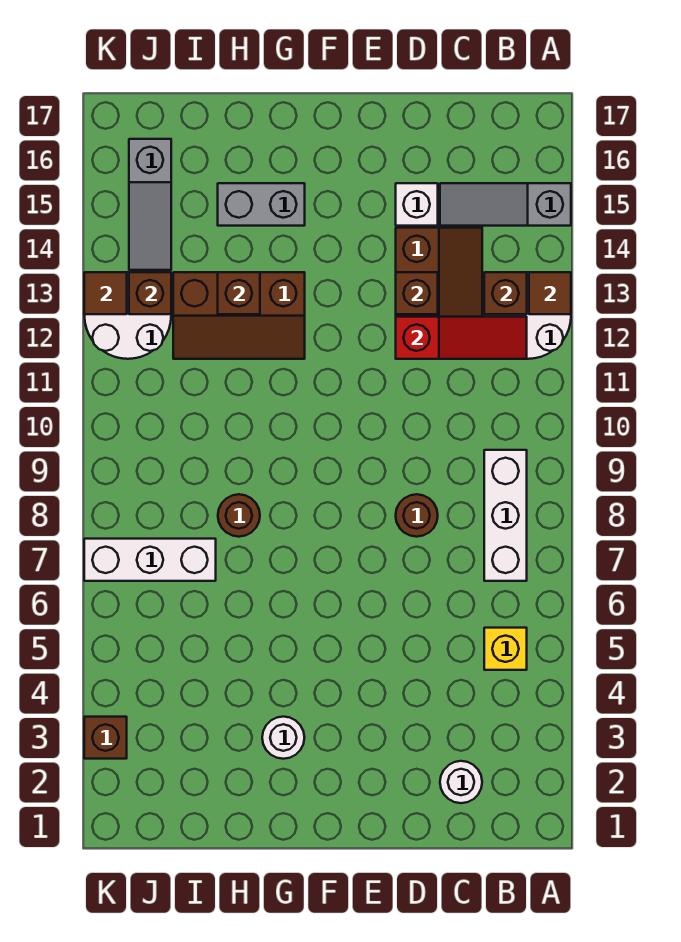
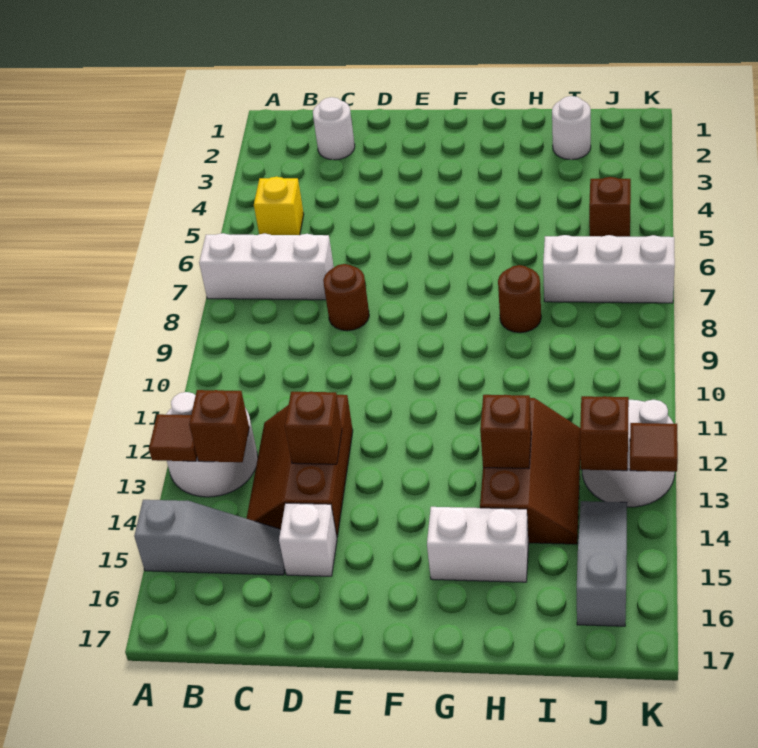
white brick B7:B9 level 1 -> white brick A7:C7 level 1
red slope B12:D12 level 2 top D -> none
white round brick G3 level 1 -> white round brick I2 level 1
brown slope G12:I13 level 1 top 13 -> brown slope H12:I14 level 1 top H
grey brick G15:H15 level 1 -> white brick G15:H15 level 1
brown brick K3 level 1 -> brown brick J5 level 1

